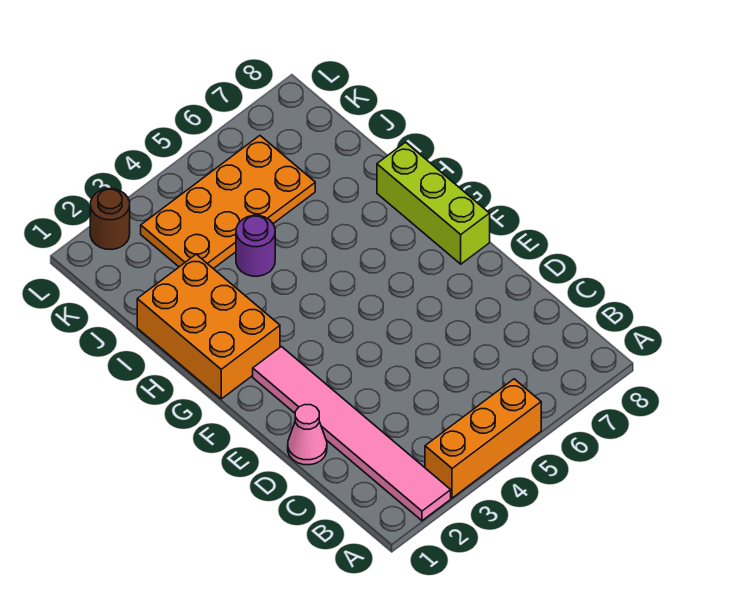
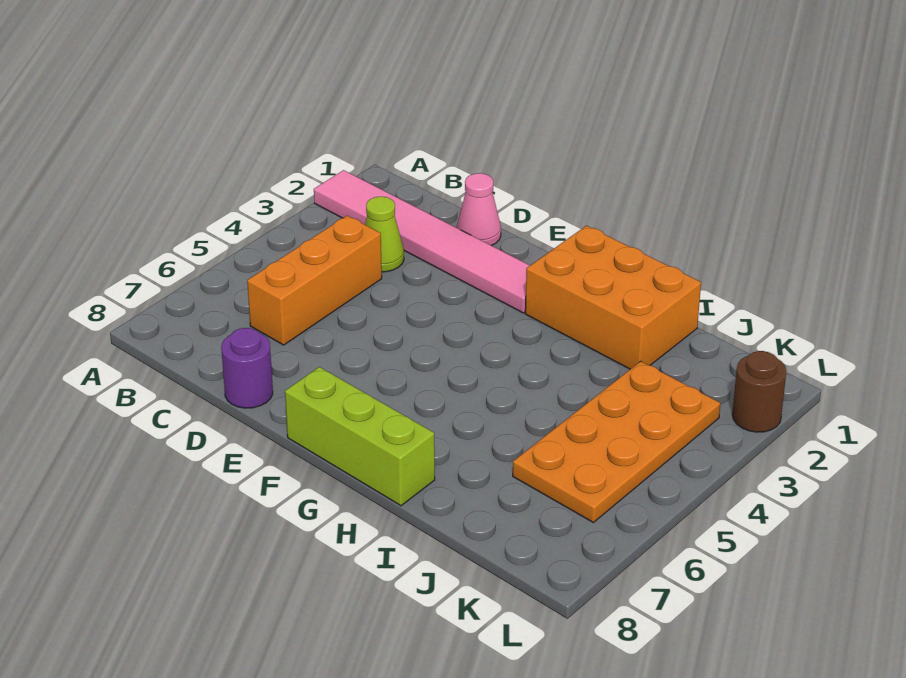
orange brick A3:A5 level 1 -> orange brick C4:C6 level 1
none -> lime cone C3 level 1
purple round brick I4 level 1 -> purple round brick D8 level 1

